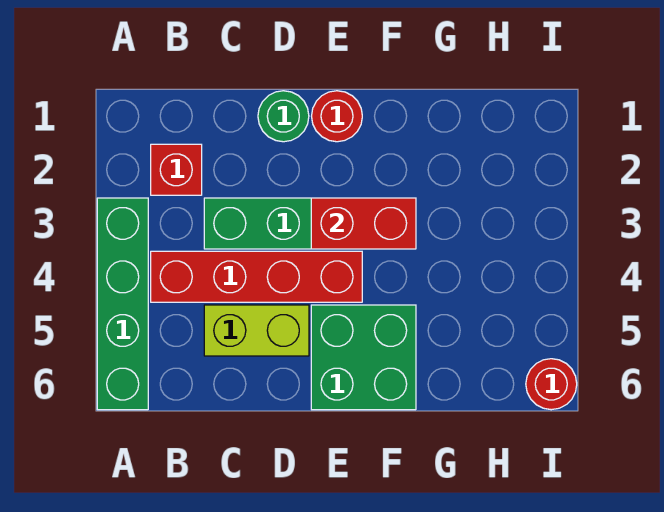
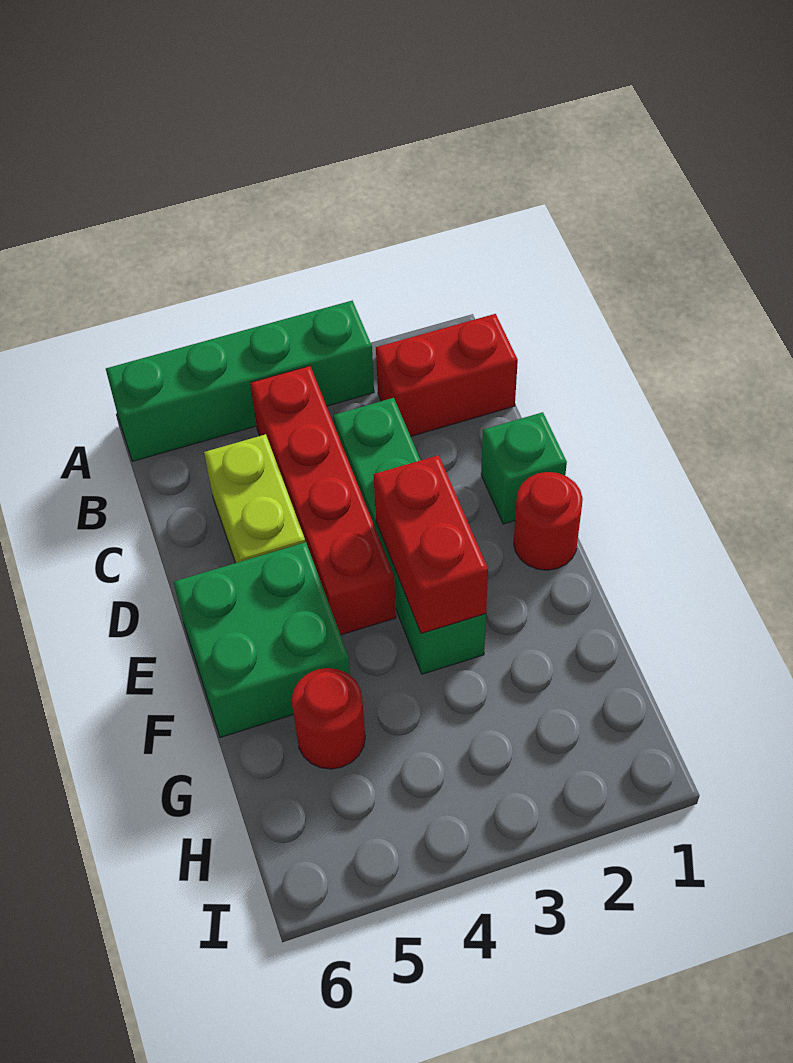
red brick B2 level 1 -> red brick B1:B2 level 1
green round brick D1 level 1 -> green brick D1 level 1
red round brick I6 level 1 -> red round brick G5 level 1

